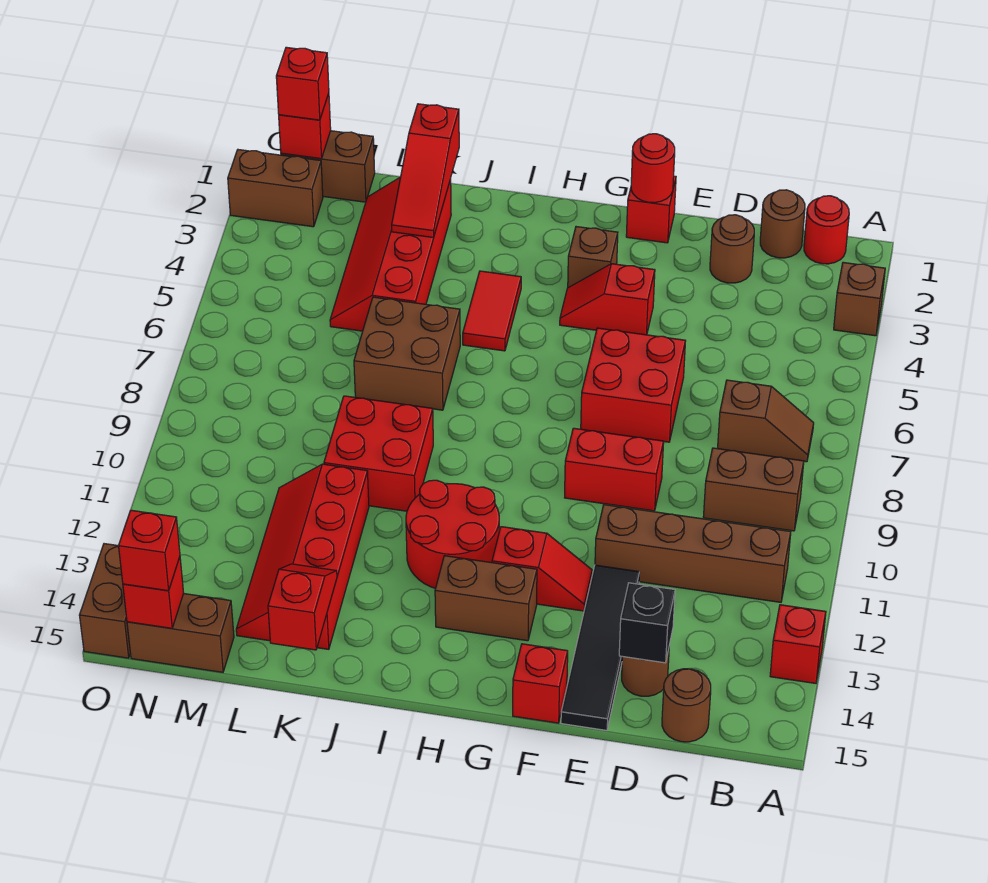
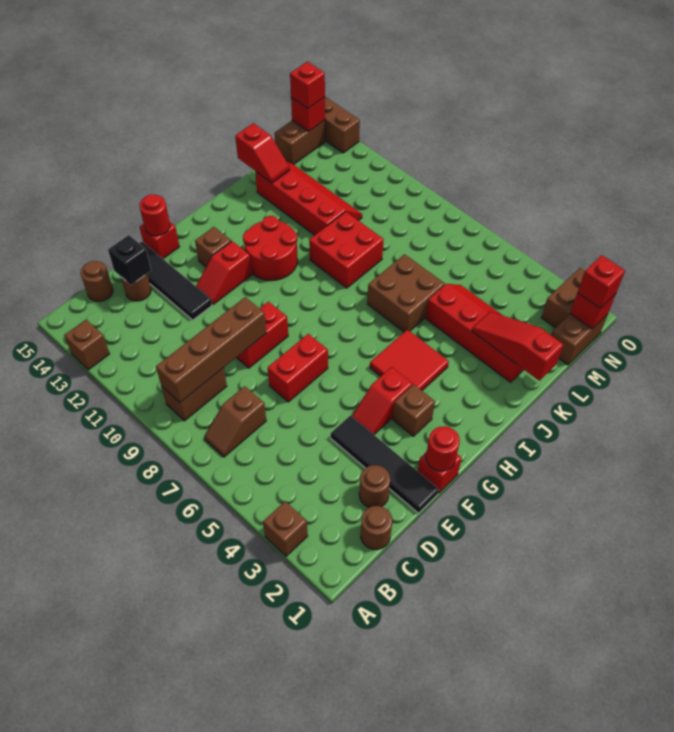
red brick A13 level 1 -> brown brick A13 level 1
red round brick B1 level 1 -> red round brick F15 level 2
brown brick B11:E11 level 1 -> brown brick B9:E9 level 2
none -> black tile E1:E4 level 1
red brick E6:F7 level 1 -> red brick E7:F7 level 1
red slope F4:G4 level 1 top F -> red slope F4:G4 level 1 top G
brown brick G13:H13 level 1 -> brown brick G13 level 1
red tile I4:I5 level 1 -> red tile H4:I5 level 1

